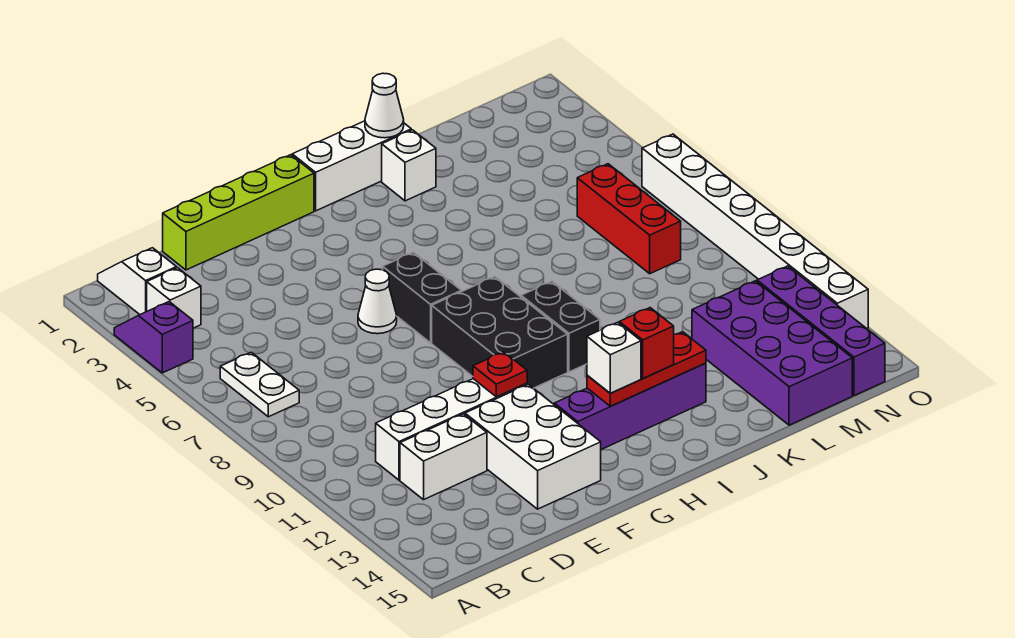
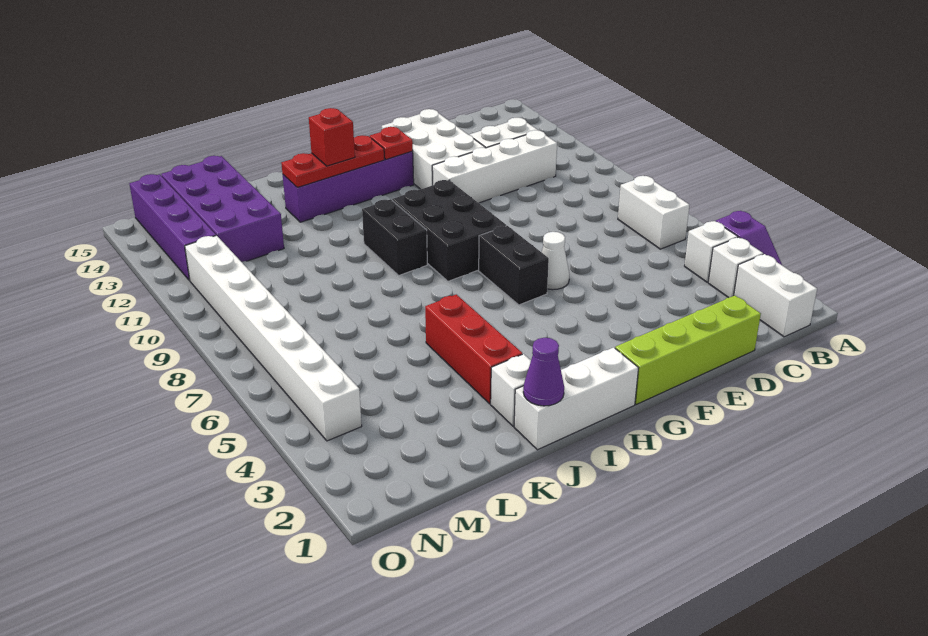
white slope B1:B2 level 1 top 2 -> white brick B1:B2 level 1
white plate B6:B7 level 1 -> white brick B6:B7 level 1
red plate F11 level 2 -> red plate G13 level 2
white brick H13 level 3 -> white brick B4 level 1
white cone J1 level 2 -> purple cone J1 level 2
red brick M6:M8 level 1 -> red brick J3:J5 level 1
white brick O6:O13 level 1 -> white brick N4:N11 level 1

